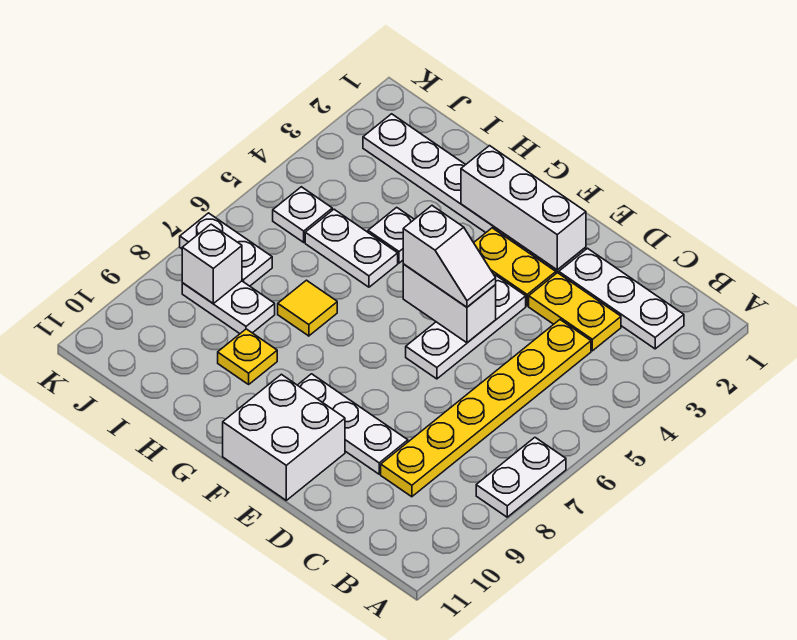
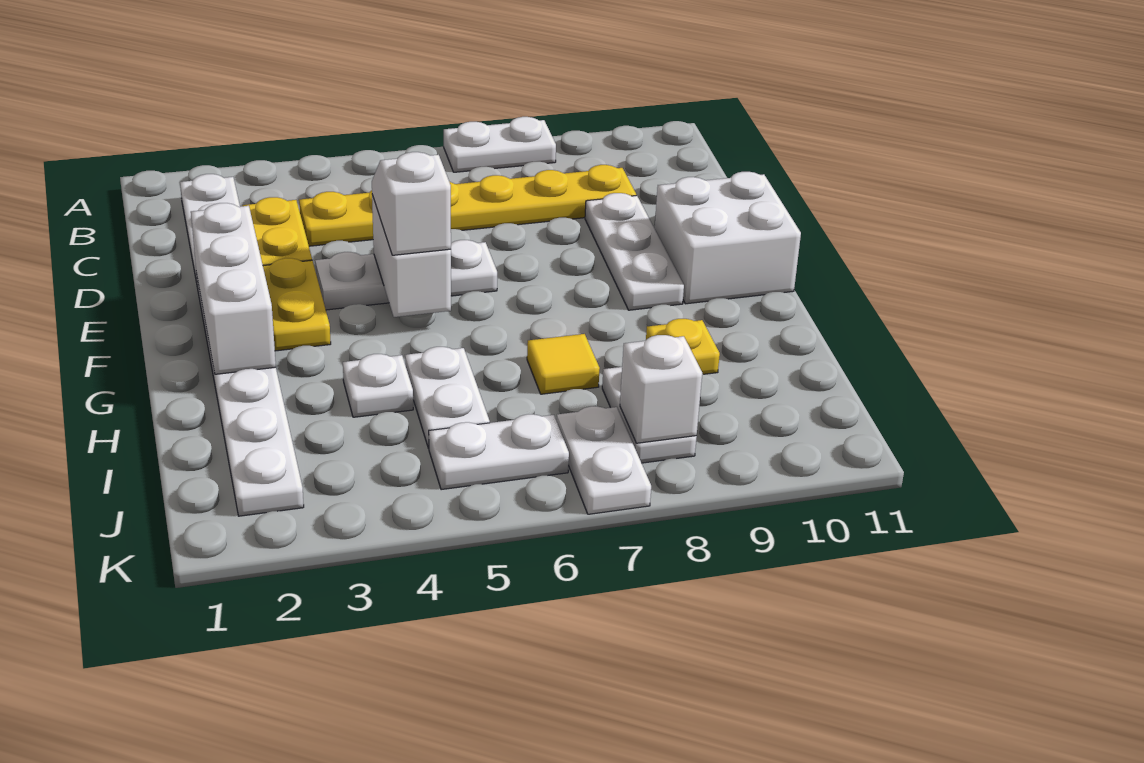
white plate J5 level 1 -> white plate J5:J6 level 1

